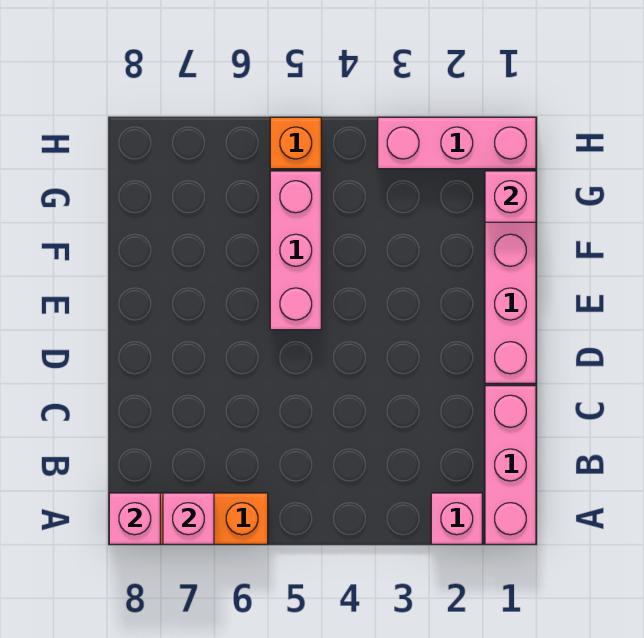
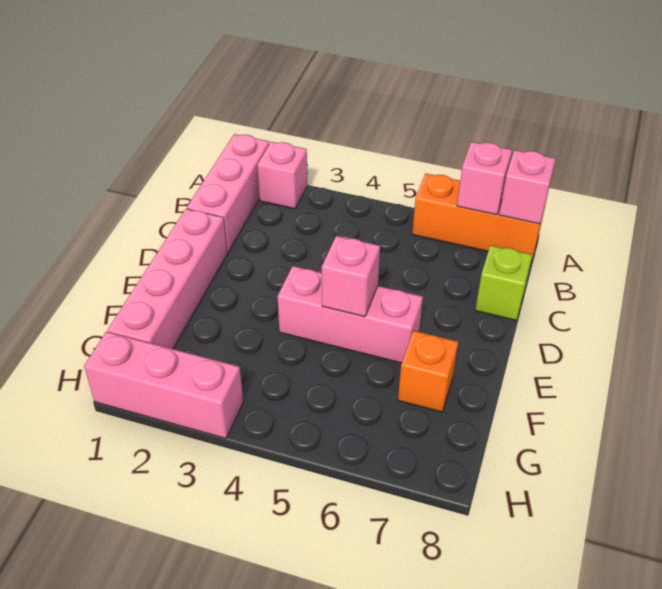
none -> lime brick C8 level 1
pink brick E5:G5 level 1 -> pink brick E4:E6 level 1
pink brick G1 level 2 -> pink brick E5 level 2
orange brick H5 level 1 -> orange brick F7 level 1

